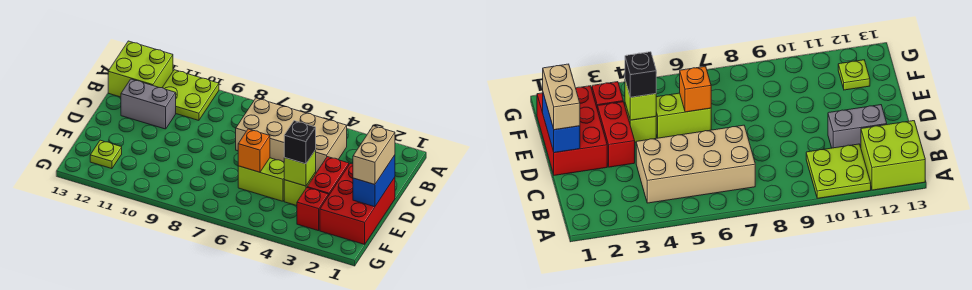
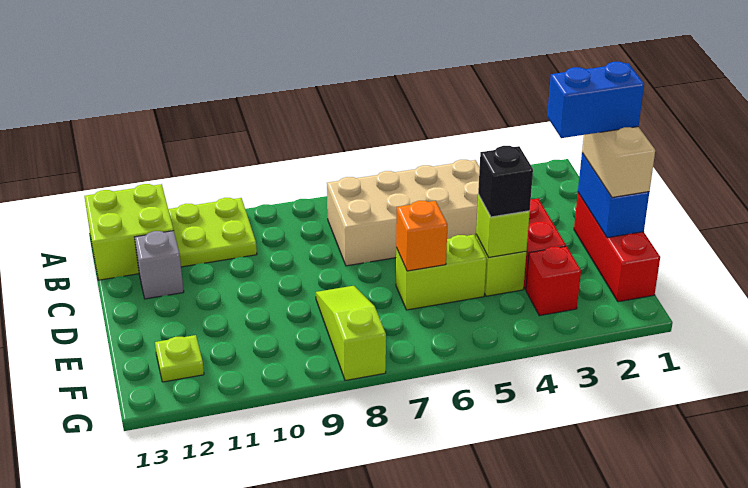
grey brick C11:C12 level 1 -> grey brick C12 level 1
red brick D1:F2 level 1 -> red brick D1:F1 level 1
none -> blue brick D1:D2 level 4
none -> lime slope E8:G8 level 1 top G

